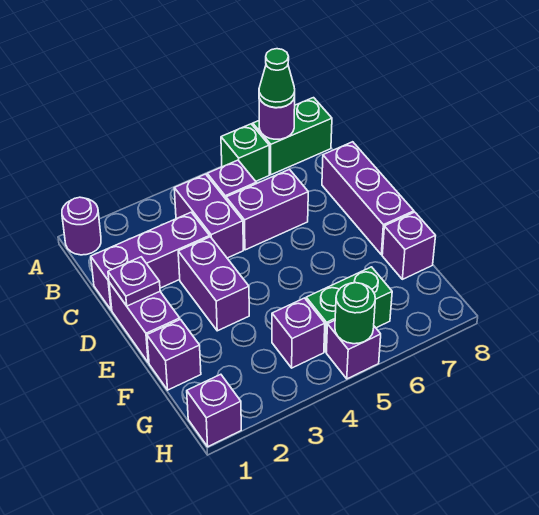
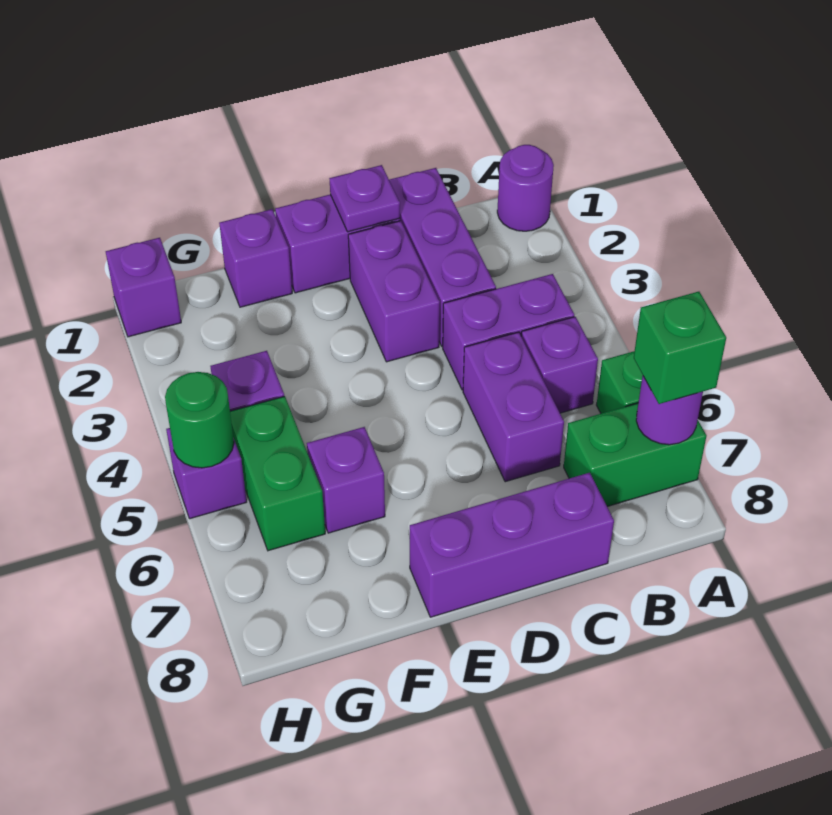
green brick A7:A8 level 1 -> green brick A7:B7 level 1
green cone A7 level 3 -> green brick A7 level 3
purple brick D3:E3 level 1 -> purple brick D2:D3 level 1
purple brick F8 level 1 -> purple brick F6 level 1

